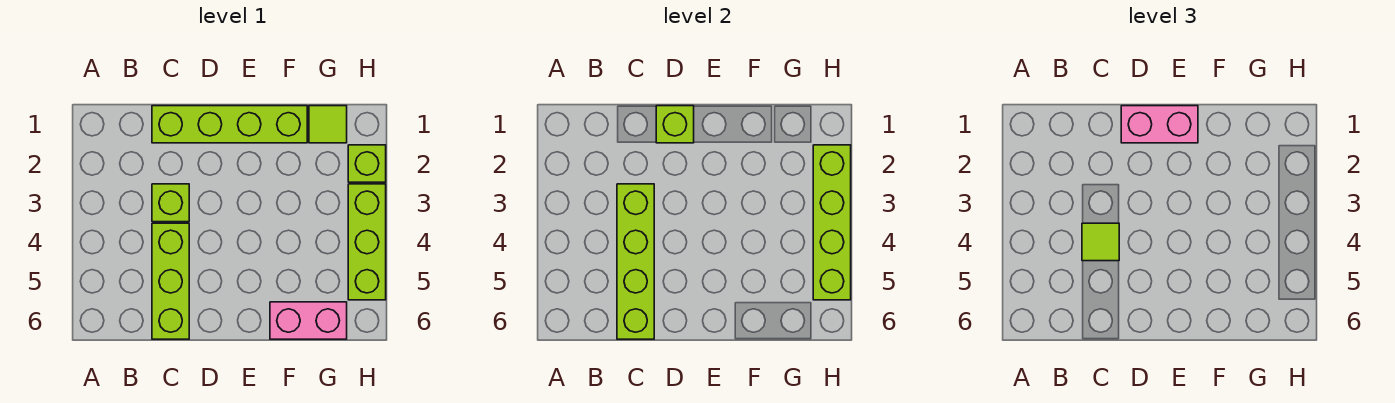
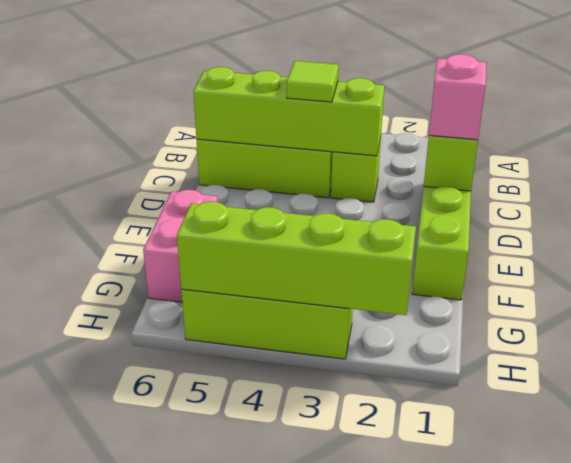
pink brick D1:E1 level 3 -> pink brick D1 level 3
lime tile G1 level 1 -> none
lime brick H2 level 1 -> none

